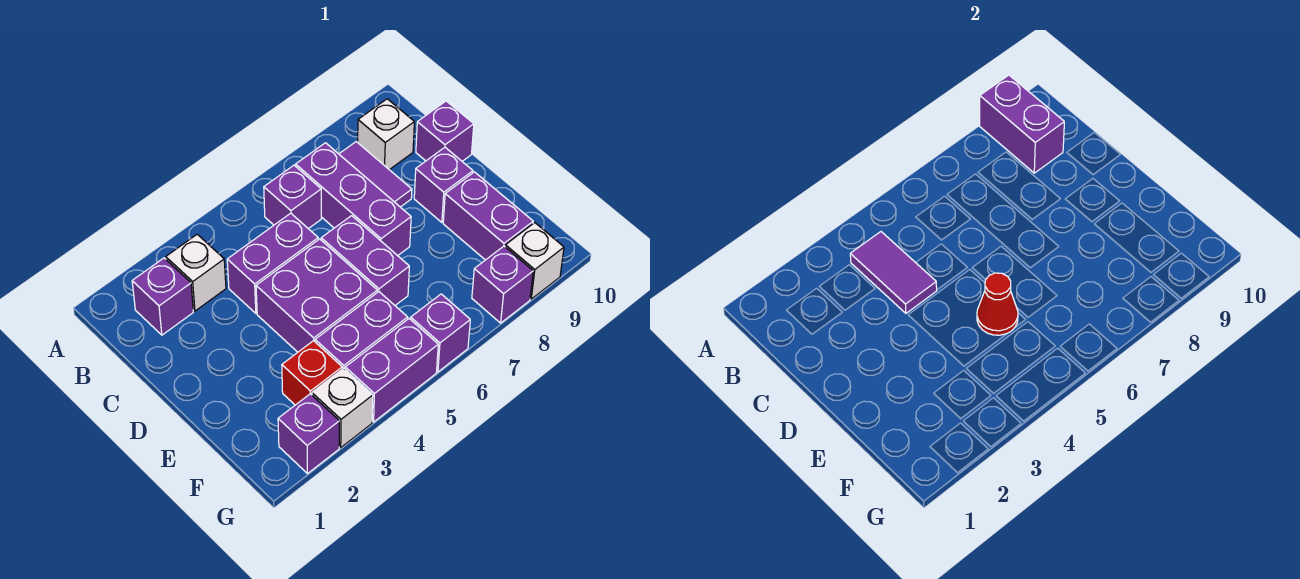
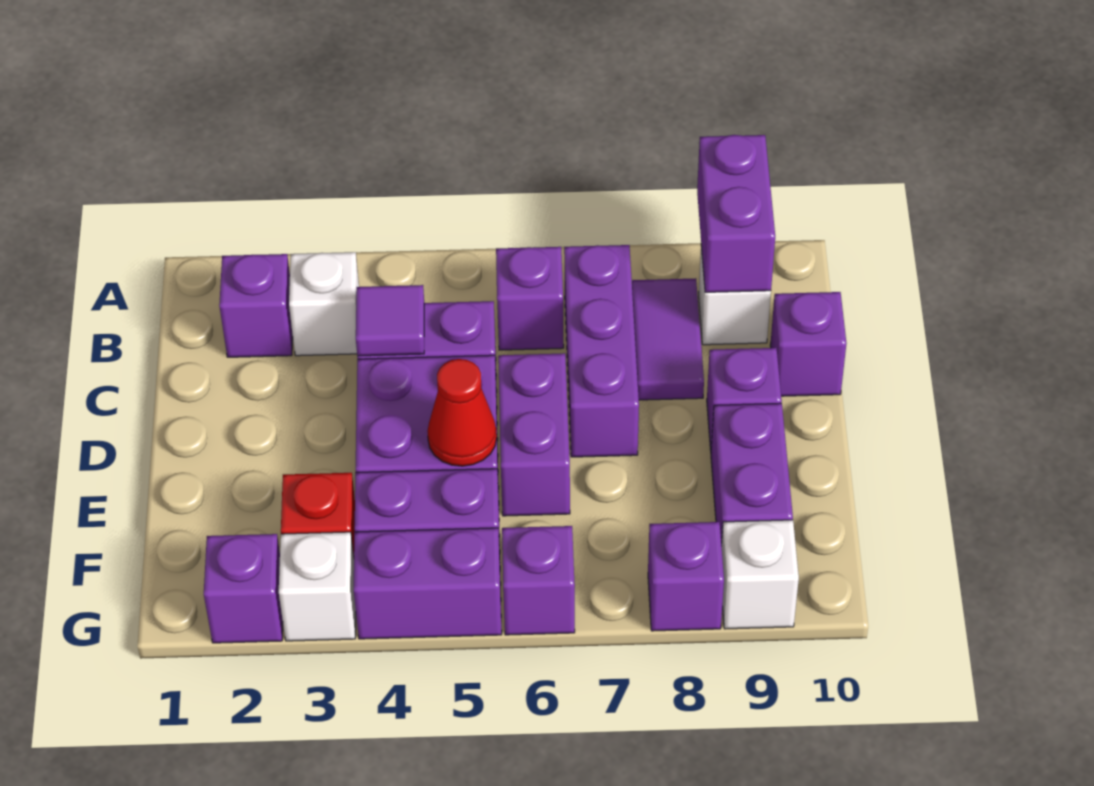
purple tile B4:C4 level 2 -> purple tile C4 level 2

